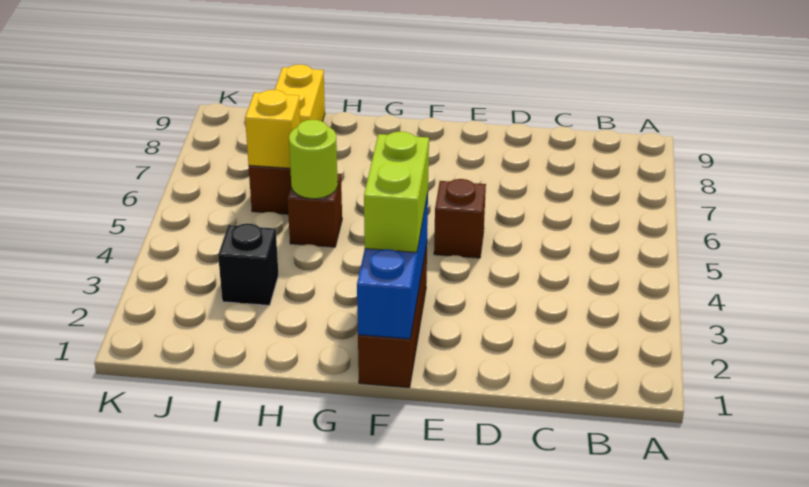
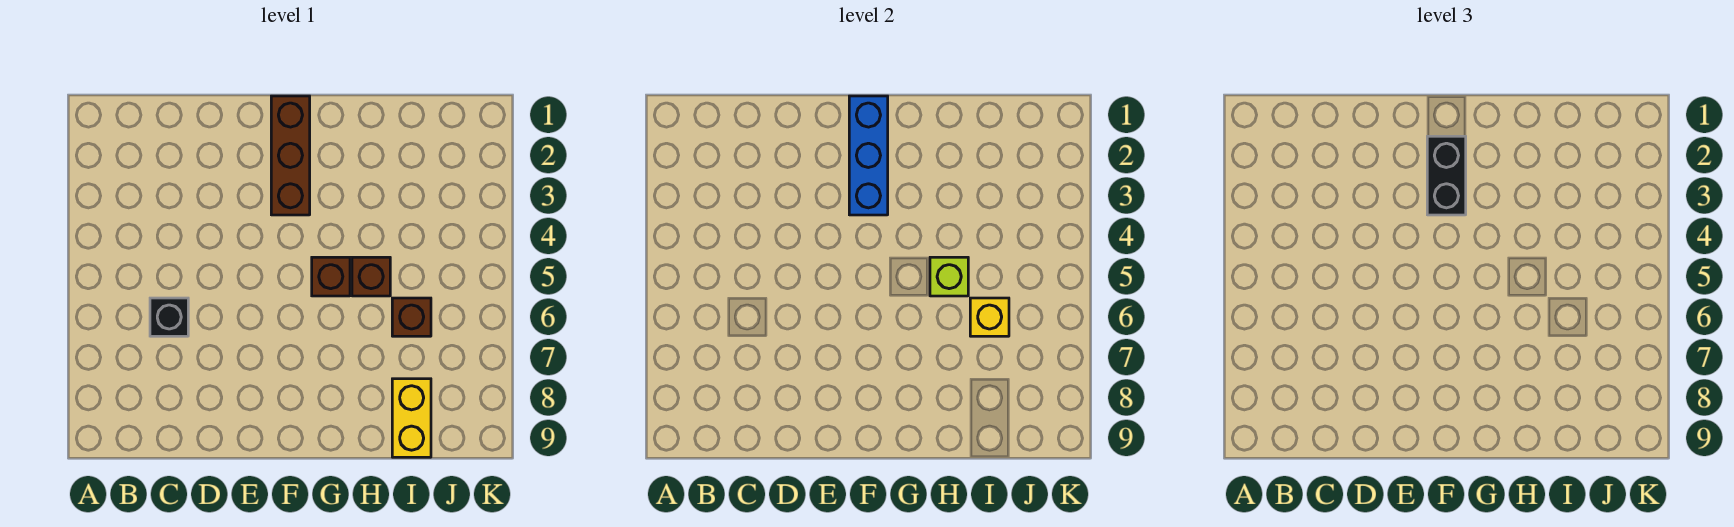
brown brick E5 level 1 -> brown brick G5 level 1
lime brick F2:F3 level 3 -> black brick F2:F3 level 3
lime round brick H5 level 2 -> lime brick H5 level 2
black brick I3 level 1 -> black brick C6 level 1

